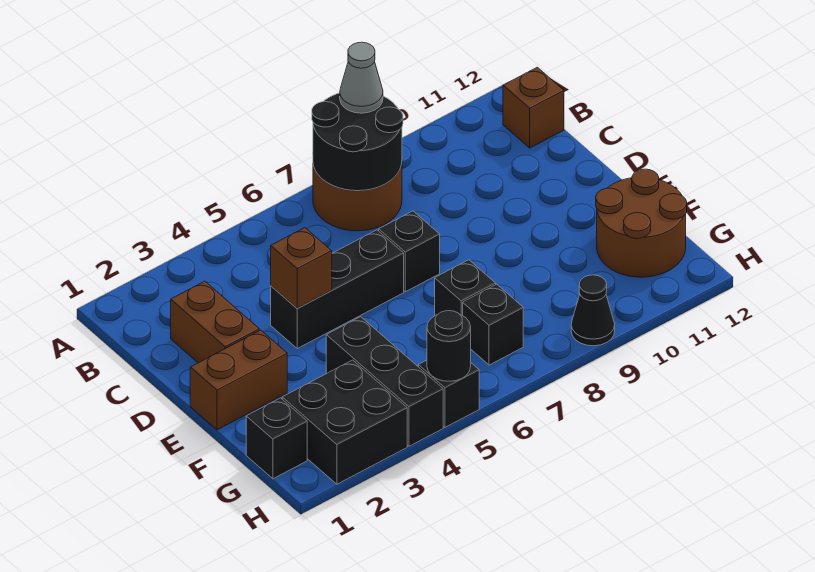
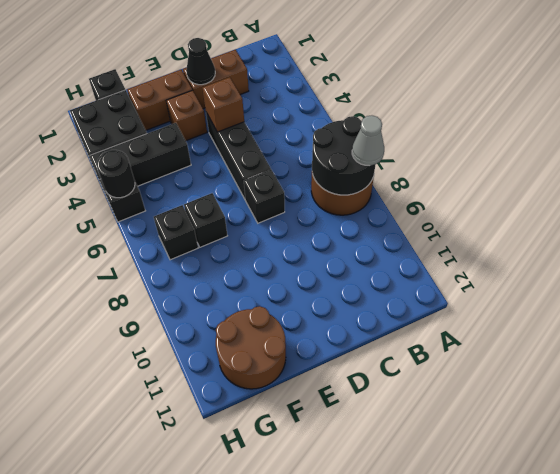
brown brick B12 level 1 -> brown brick E3 level 1
brown brick E1:E2 level 1 -> brown brick E2:F2 level 1
black cone H9 level 1 -> black cone D2 level 2

